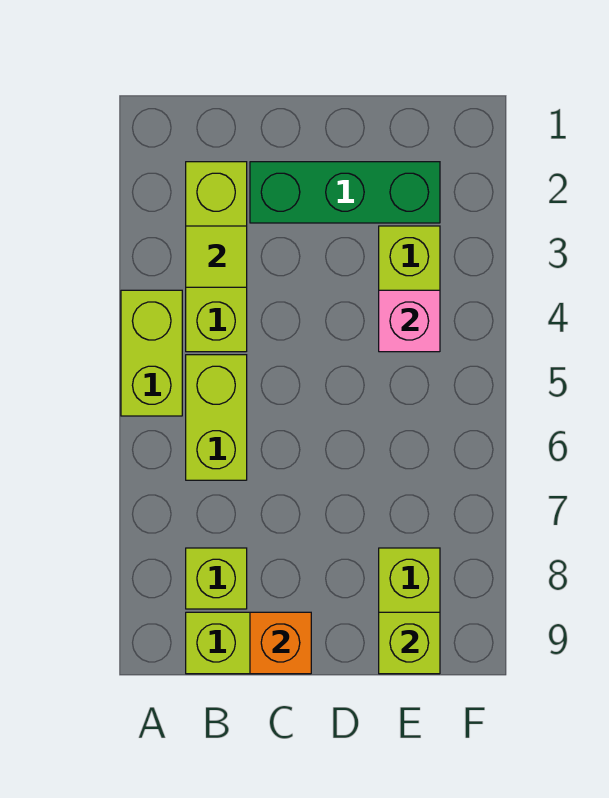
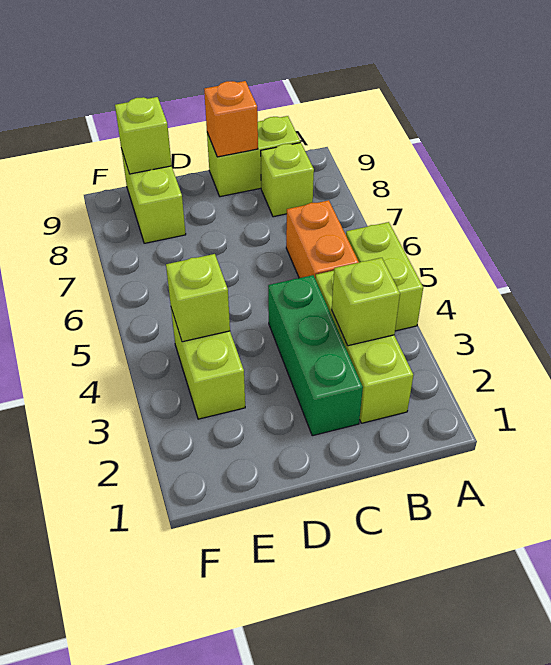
lime tile B3 level 2 -> lime brick B3 level 2
lime brick B5:B6 level 1 -> orange brick B5:B6 level 1
green brick C2:E2 level 1 -> green brick C2:C4 level 1
pink brick E4 level 2 -> lime brick E4 level 2

